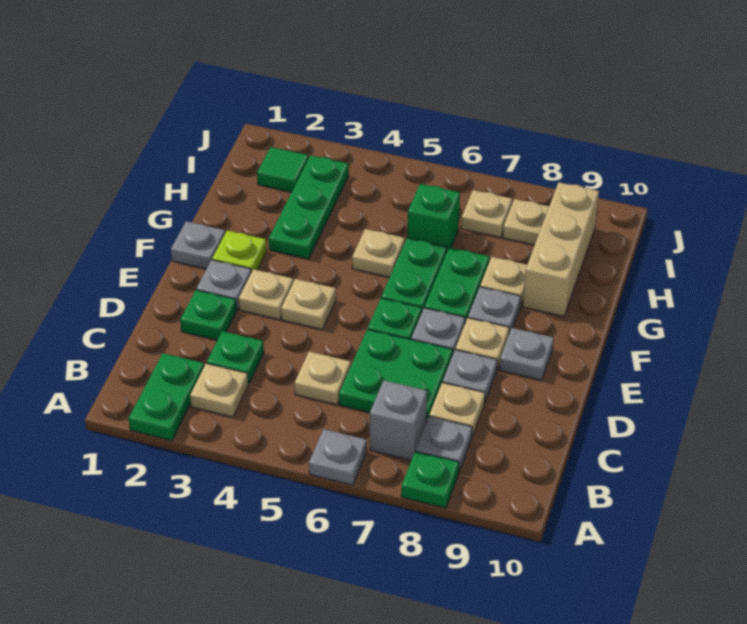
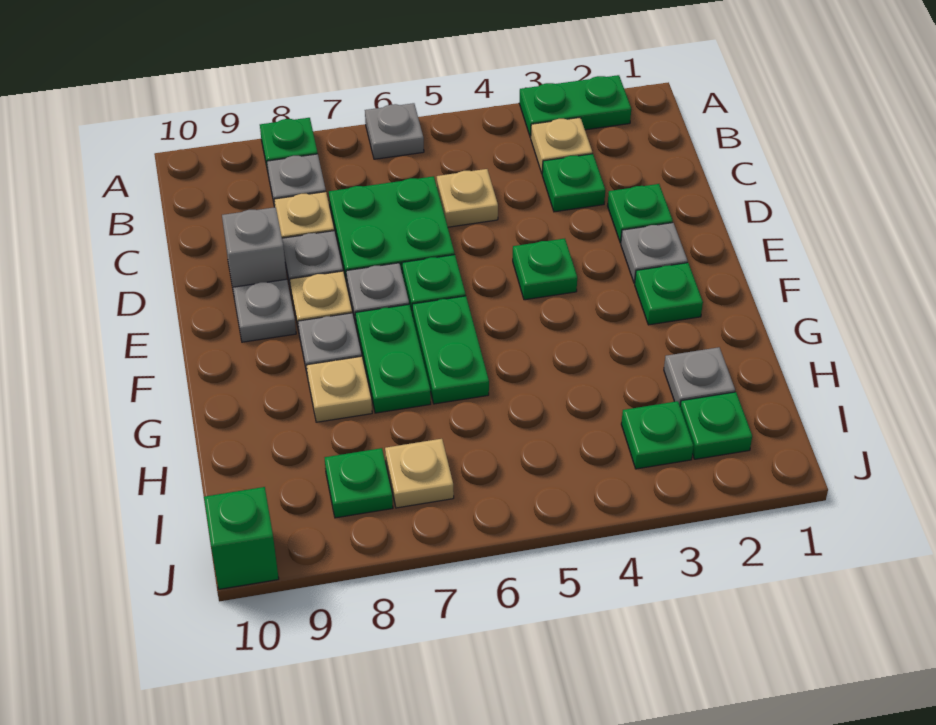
green plate A2:B2 level 1 -> green plate A2:A3 level 1
grey brick B7 level 1 -> grey brick D9 level 1
tan plate E3 level 1 -> none
tan plate E4 level 1 -> green plate E4 level 1
grey plate F1 level 1 -> grey plate H2 level 1
lime plate F2 level 1 -> green plate F2 level 1
green plate G3:I3 level 1 -> green plate I3 level 1
tan plate G5 level 1 -> none
tan brick G9:I9 level 1 -> none
green brick H6 level 1 -> green brick J10 level 1
green tile I2 level 1 -> green plate I2 level 1
tan plate I8 level 1 -> green plate I8 level 1

